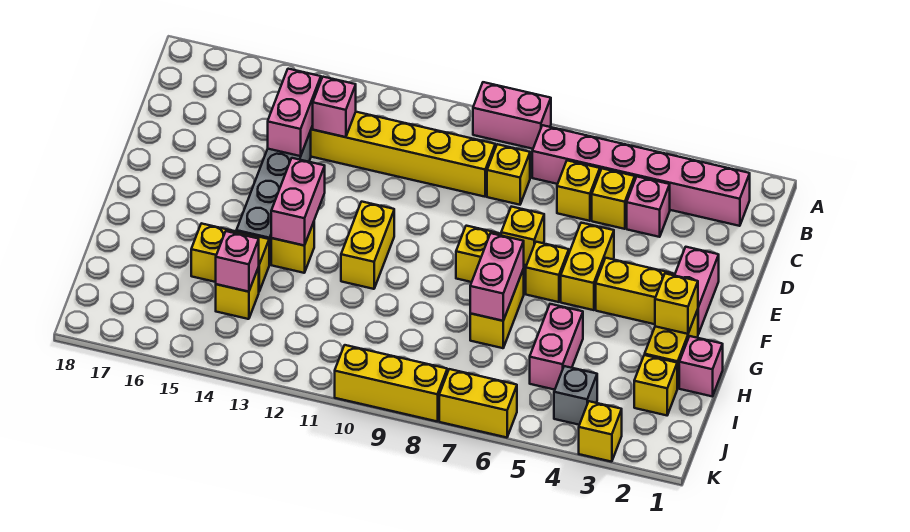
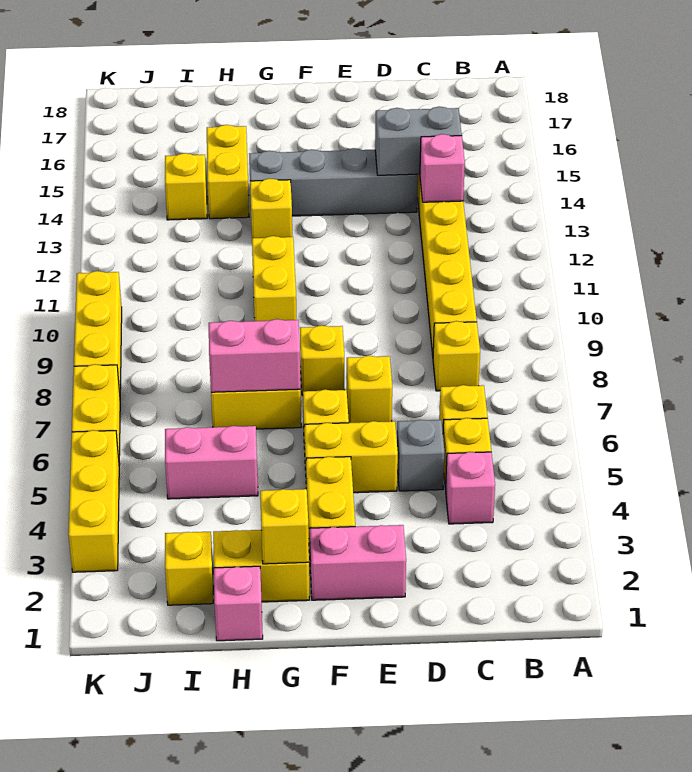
pink brick A8:A9 level 1 -> none
pink brick B2:B7 level 1 -> none
pink brick C14:D14 level 2 -> grey brick C14:D14 level 2
yellow brick F11:G11 level 1 -> yellow brick G10:G11 level 1
pink brick F13:G13 level 2 -> none
pink brick I14 level 2 -> none
grey brick J4 level 1 -> grey brick D5 level 1
yellow brick K3 level 1 -> yellow brick K3:K5 level 1

